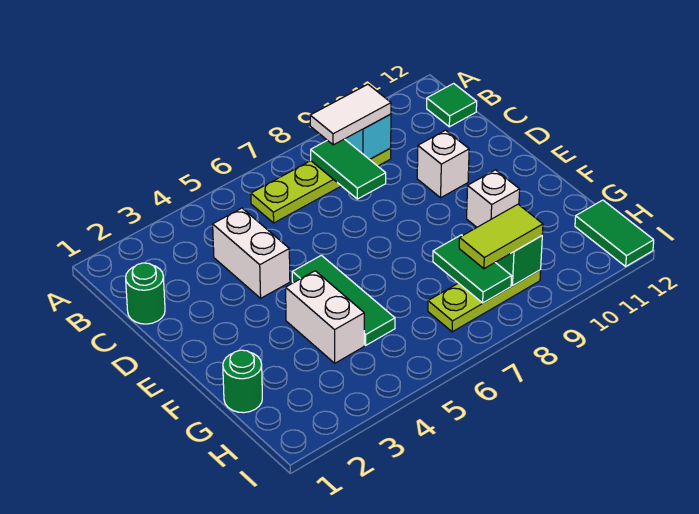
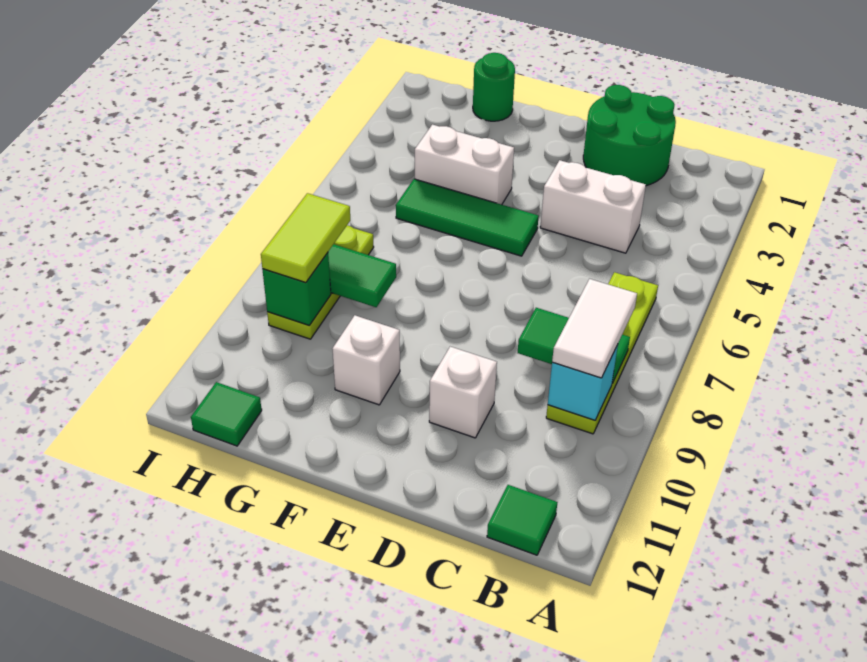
green round brick C1 level 1 -> green round brick C1:D2 level 1
green tile H12:I12 level 1 -> green tile H12 level 1

